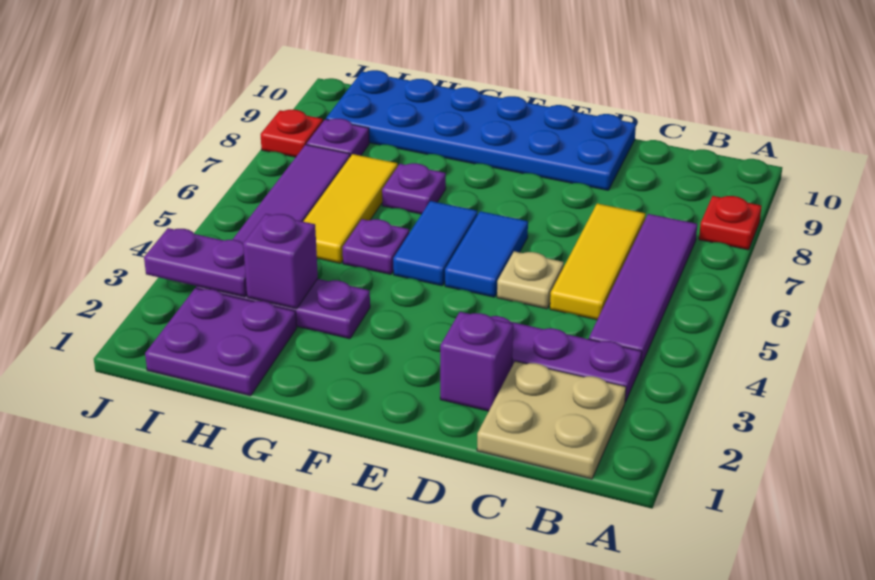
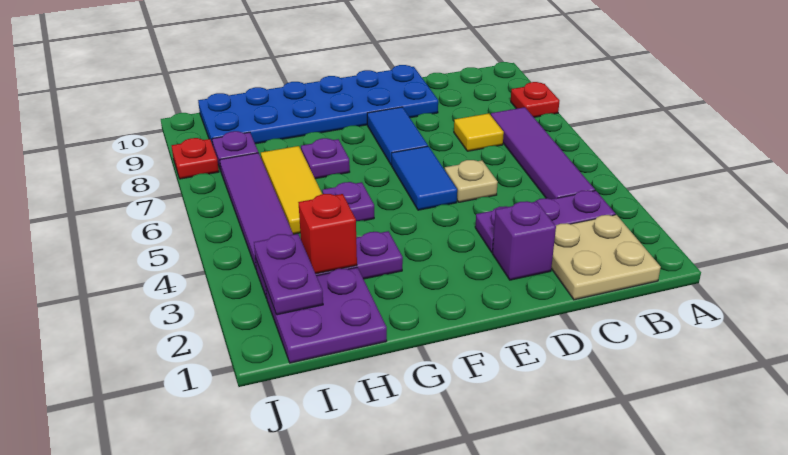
yellow tile C5:C7 level 1 -> yellow tile C7 level 1
blue tile F5:F6 level 1 -> blue tile E7:E8 level 1
purple brick H3 level 2 -> red brick H3 level 2
purple plate I3:J3 level 2 -> purple plate I2:I3 level 2

